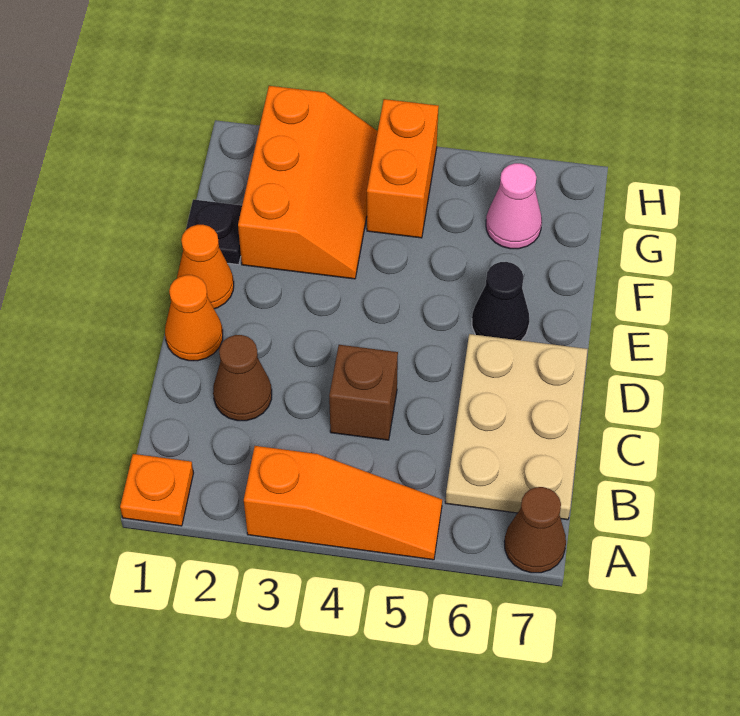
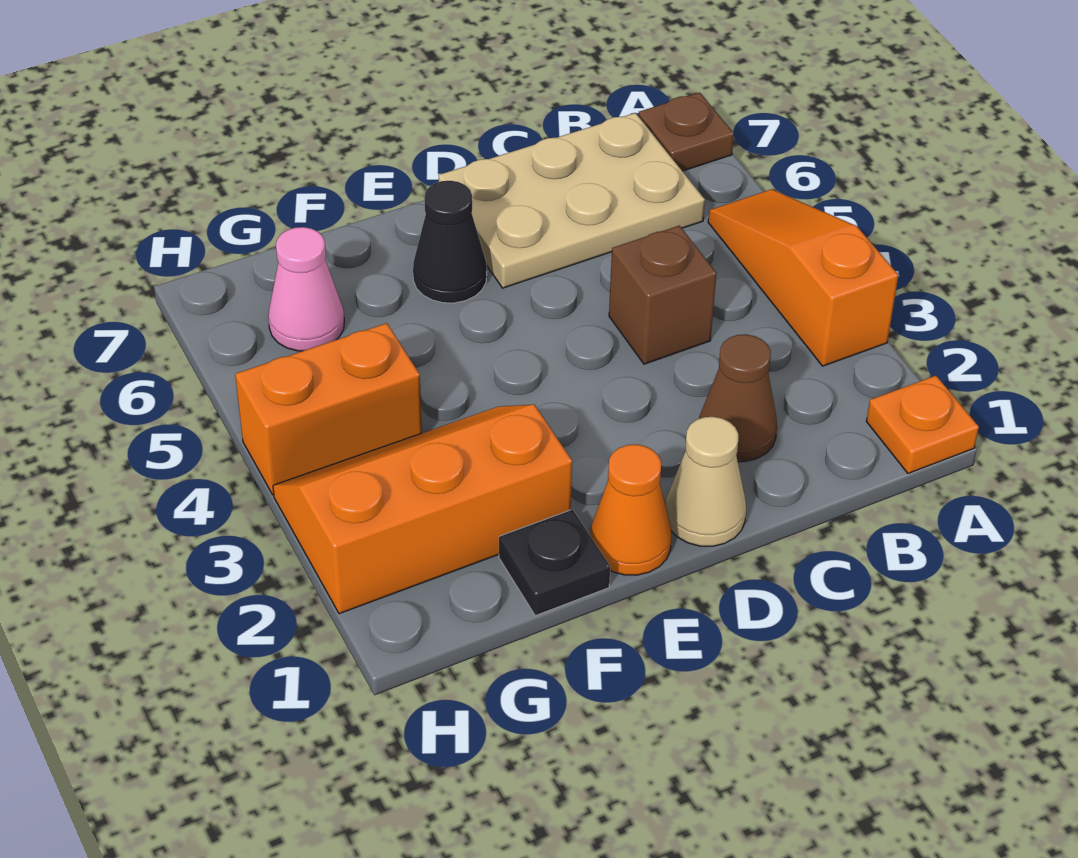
brown cone A7 level 1 -> brown plate A7 level 1
orange cone D1 level 1 -> tan cone D1 level 1

